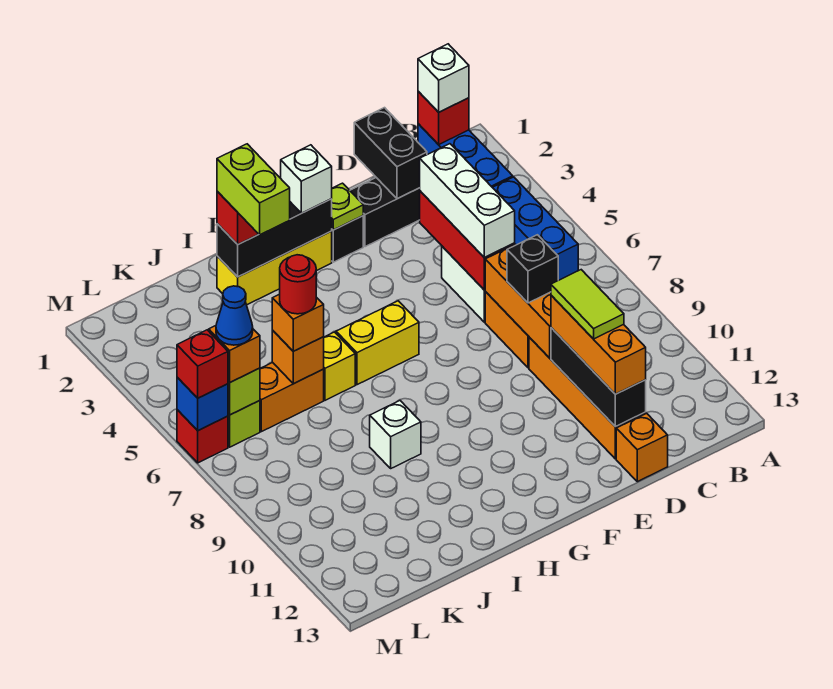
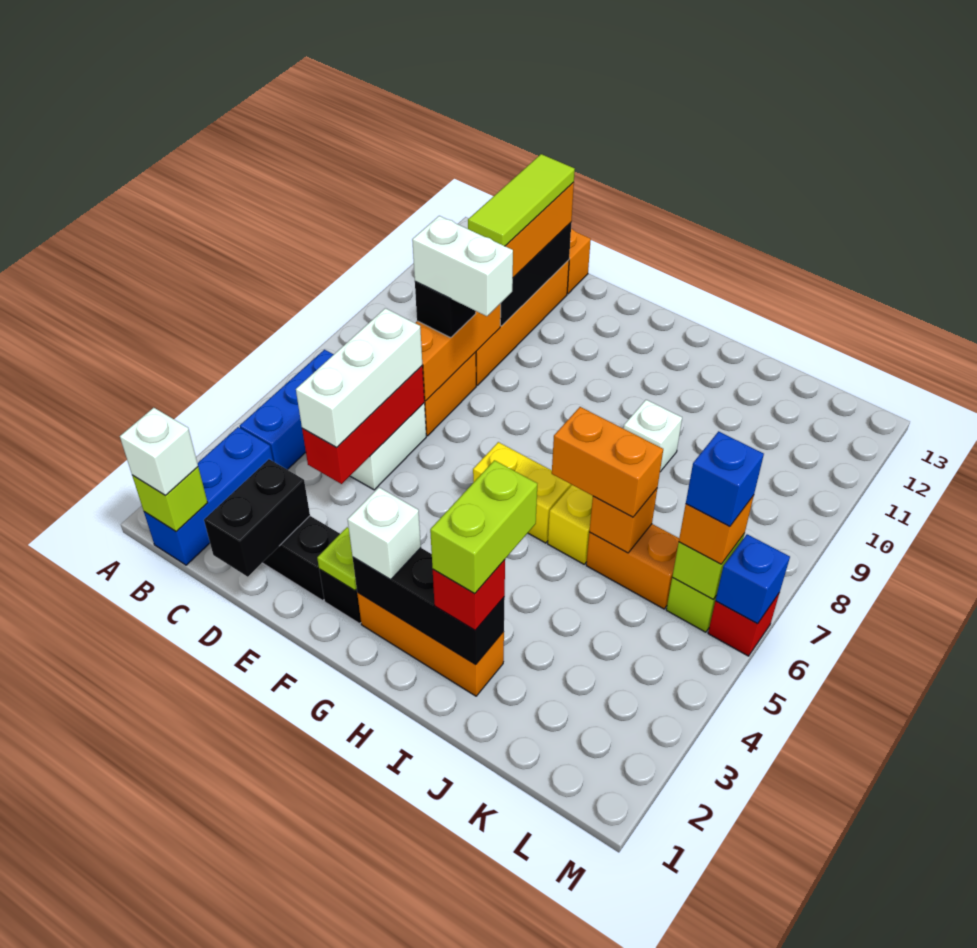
red brick B1 level 2 -> lime brick B1 level 2
none -> white brick D8:E8 level 4
lime tile D10:D11 level 4 -> lime tile D10:D12 level 4
yellow brick G2:I2 level 1 -> orange brick G2:I2 level 1
orange brick J6 level 3 -> orange brick I6:J6 level 3
red round brick J6 level 4 -> none
blue cone L6 level 4 -> blue brick L6 level 4
red brick M6 level 3 -> none

